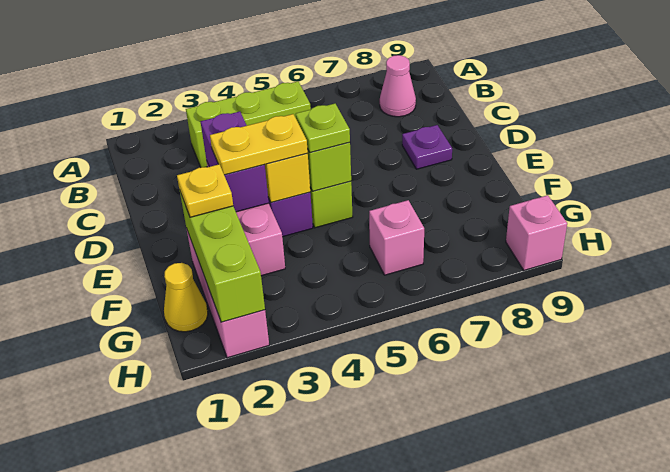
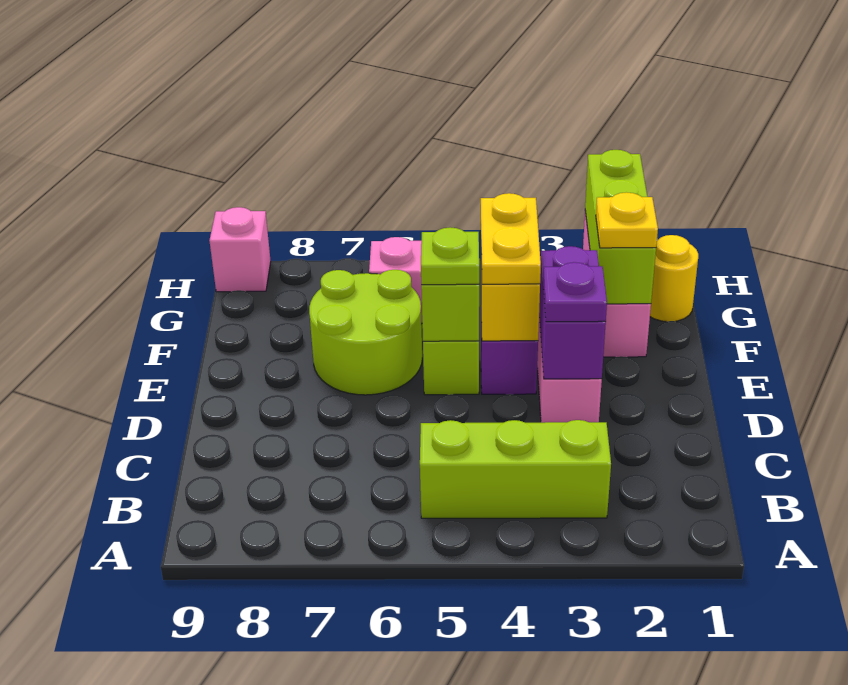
pink cone B8 level 1 -> none
purple plate D8 level 1 -> purple plate D3 level 3
yellow plate E3:E4 level 3 -> yellow plate E4:F4 level 3
none -> lime round brick E6:F7 level 1
yellow cone G1 level 1 -> yellow round brick G1 level 1

